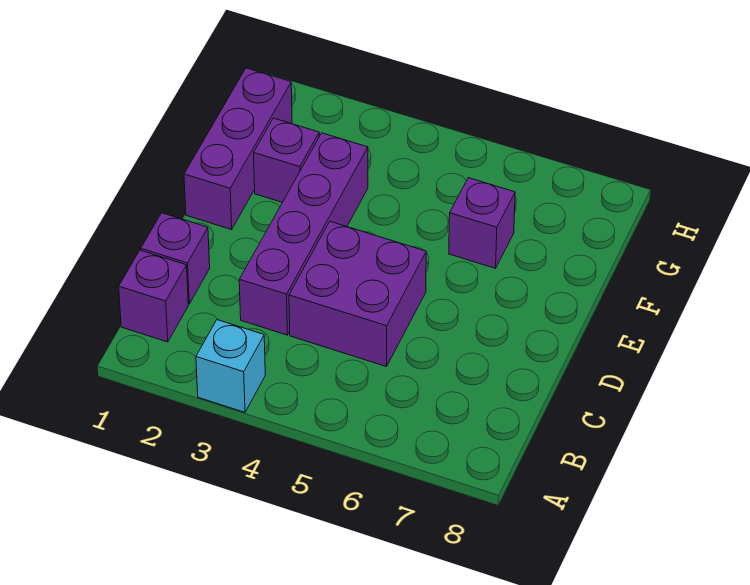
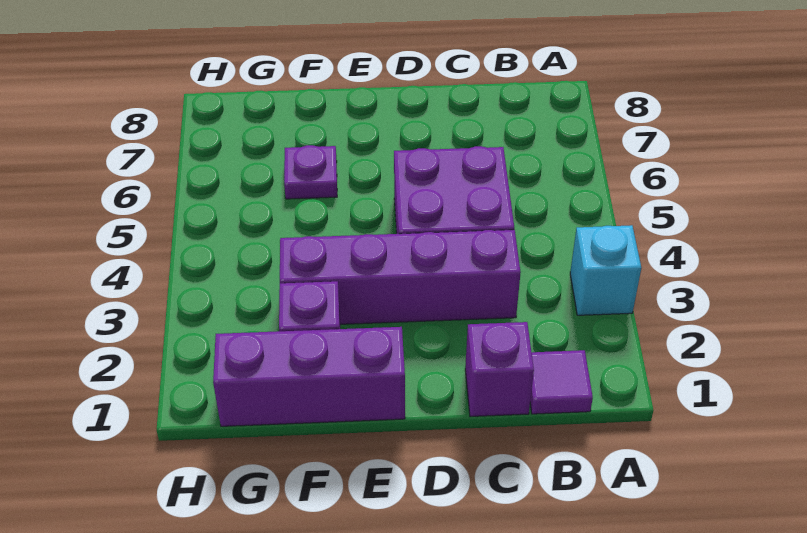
purple brick B1 level 1 -> purple tile B1 level 1
purple brick F6 level 1 -> purple plate F6 level 1

